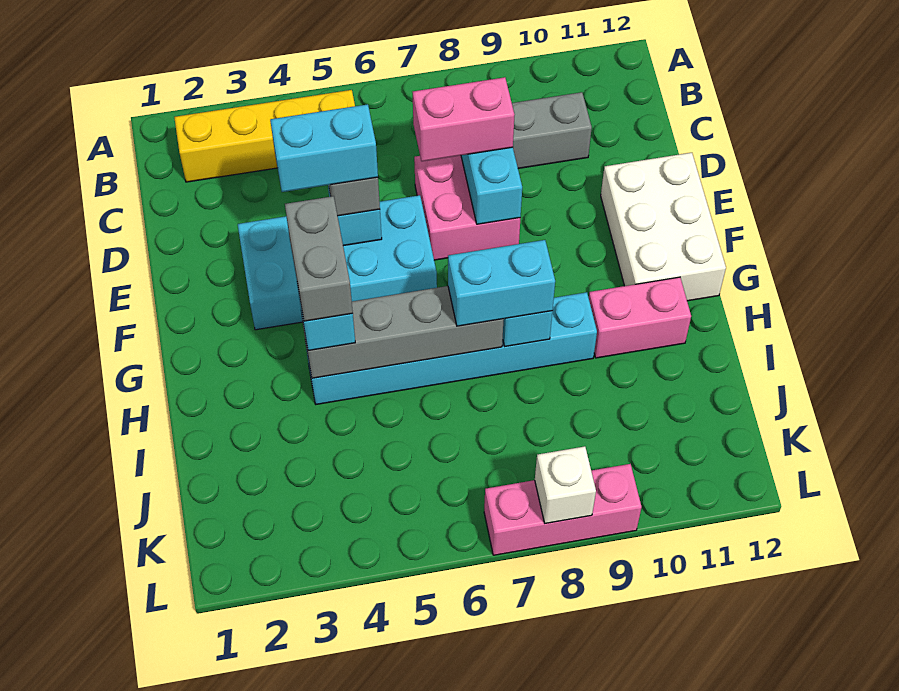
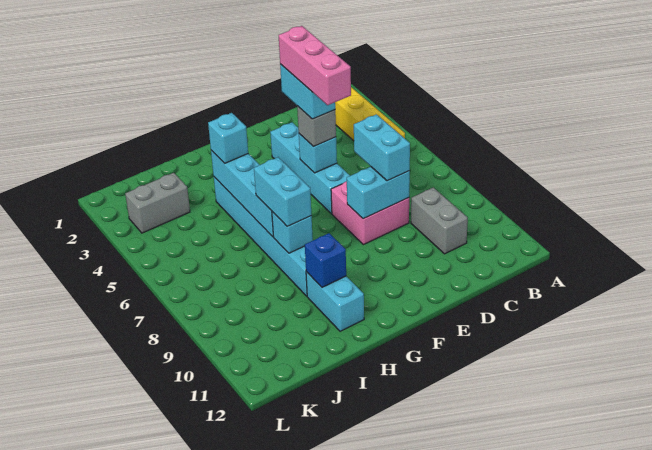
pink brick D7:D8 level 3 -> cyan brick D7:D8 level 3
cyan brick E3:F6 level 1 -> cyan brick E3:E6 level 1
white brick E11:G12 level 1 -> none
grey brick G4:H4 level 4 -> grey brick J3:K3 level 1
grey brick H4:H7 level 2 -> cyan brick H4:H7 level 2
pink brick H10:H11 level 1 -> cyan brick H10:H11 level 1
none -> blue brick H10 level 2
pink brick L7:L9 level 1 -> pink brick E4:E6 level 5
white brick L8 level 2 -> none

